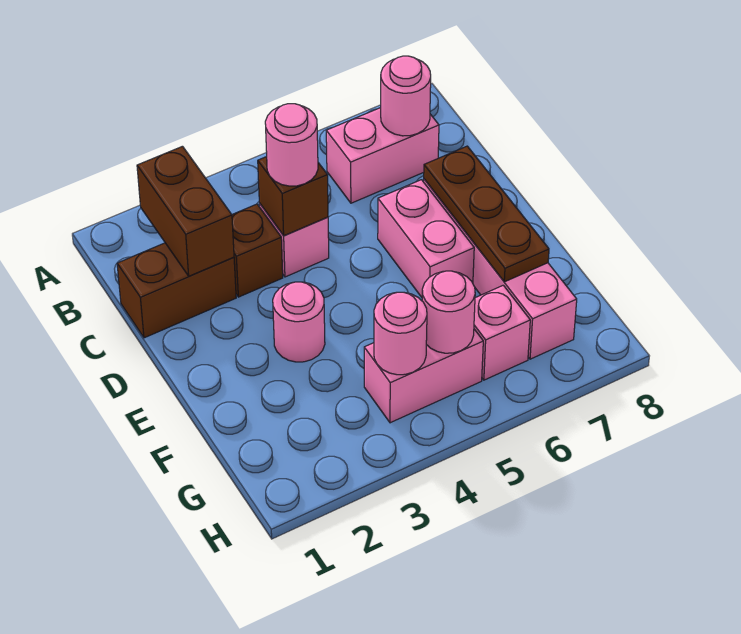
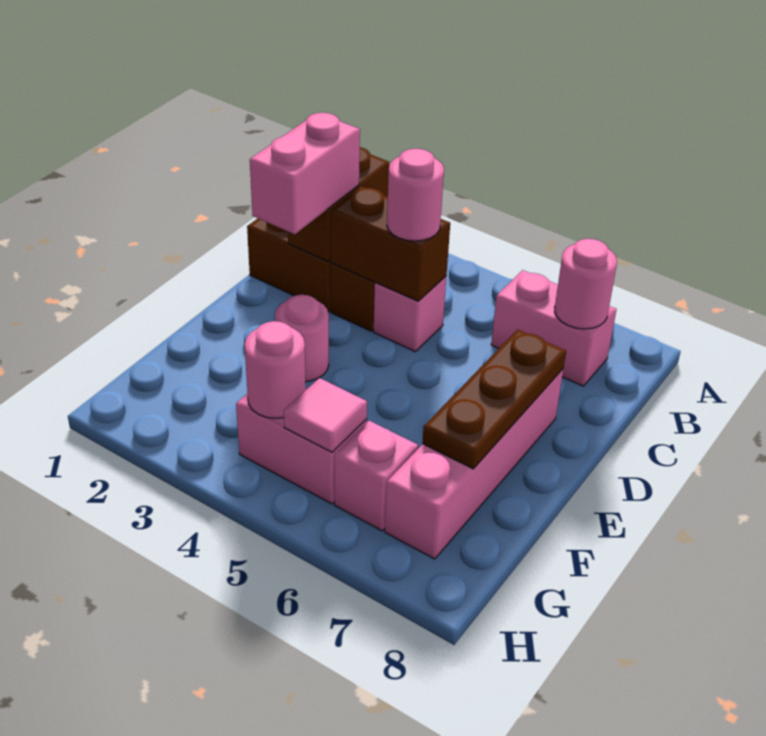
brown brick C4 level 2 -> brown brick C3:C4 level 2
pink brick D6:E6 level 1 -> pink brick C2:D2 level 3
pink round brick G5 level 2 -> pink tile G5 level 2

